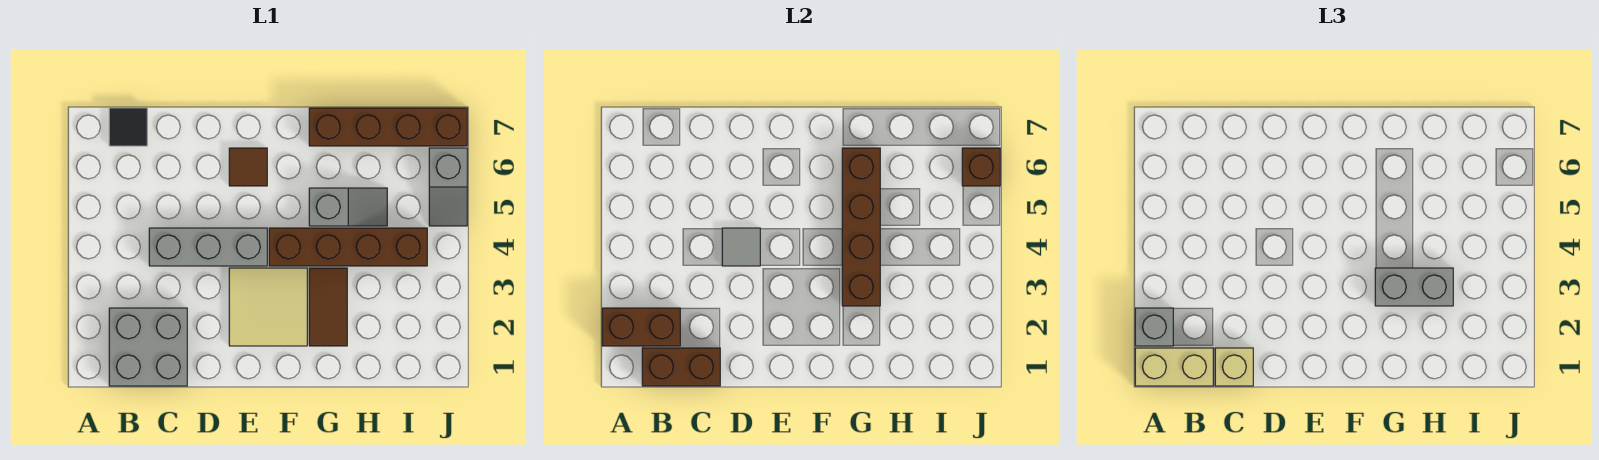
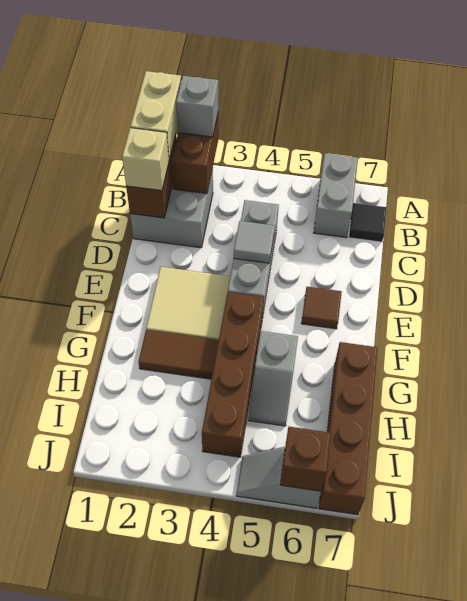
brown brick G3:G6 level 2 -> none
grey brick G3:H3 level 3 -> grey brick A6:B6 level 1

